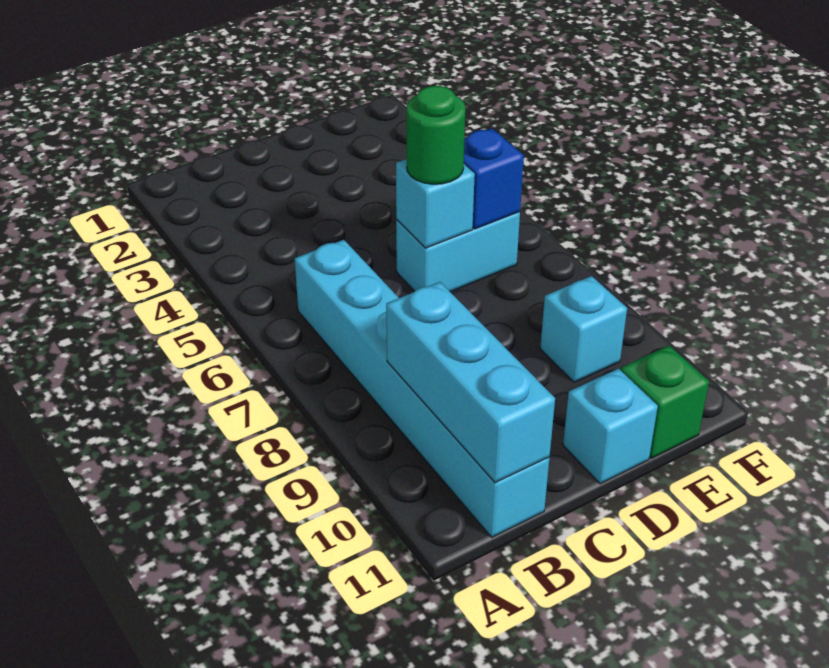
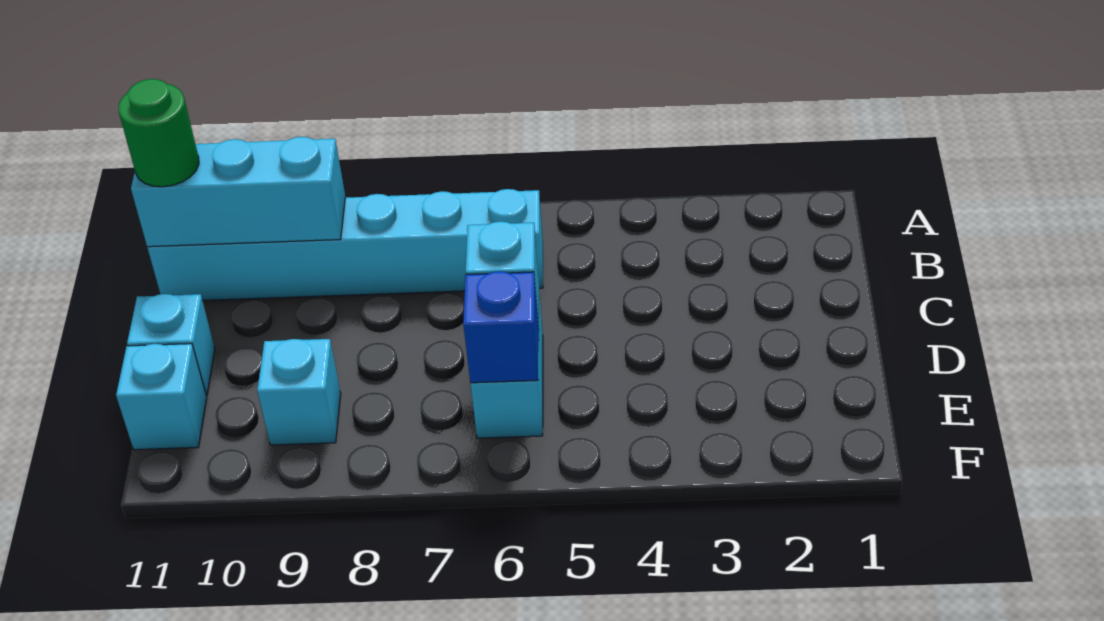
green round brick D6 level 3 -> green round brick B11 level 3
green brick E11 level 1 -> cyan brick E11 level 1

